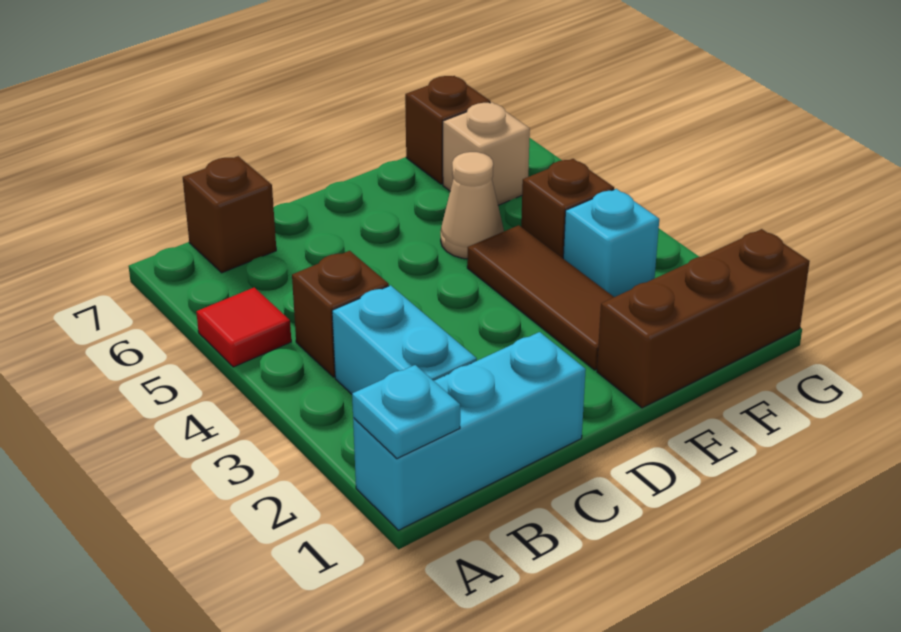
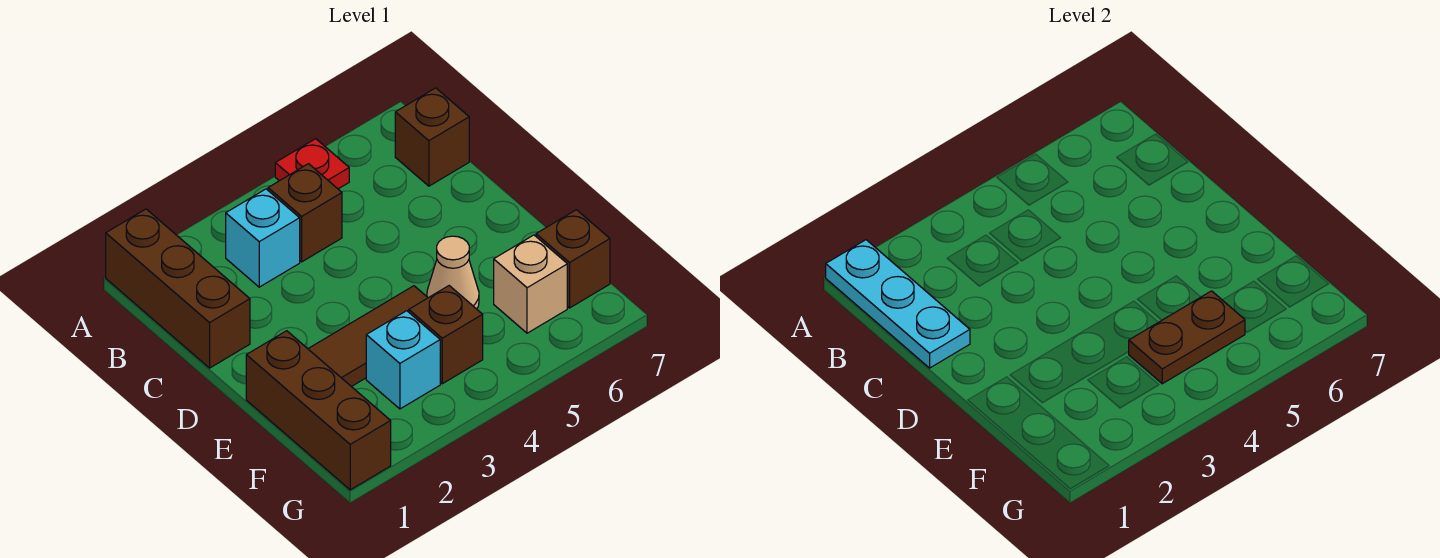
cyan brick A1:C1 level 1 -> brown brick A1:C1 level 1
cyan plate A1 level 2 -> cyan plate A1:C1 level 2
red tile A5 level 1 -> red plate A5 level 1
cyan brick B2:B3 level 1 -> cyan brick B3 level 1
none -> brown plate F4:F5 level 2

